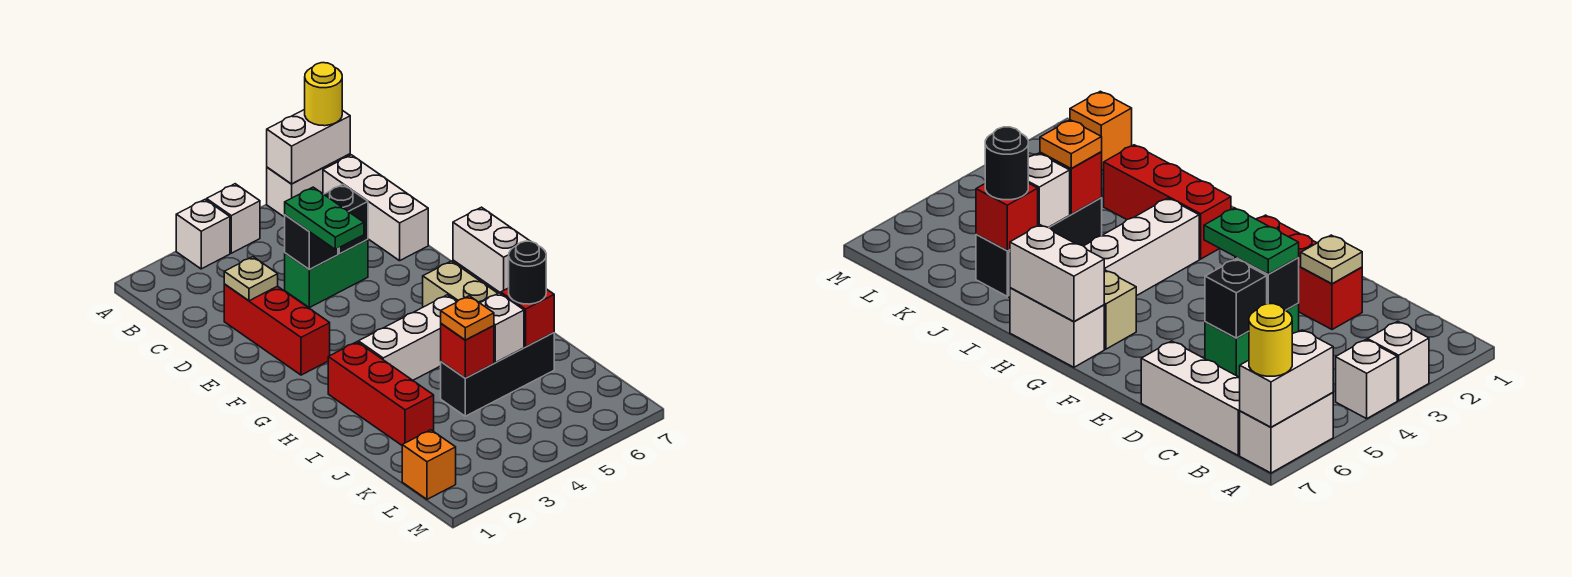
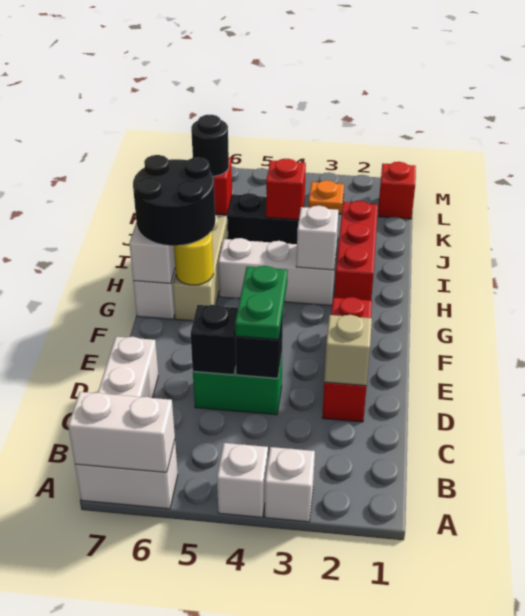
yellow round brick A7 level 3 -> yellow round brick G6 level 2
tan plate D2 level 2 -> tan brick D2 level 2
none -> black round brick G6:H7 level 3
orange plate J4 level 3 -> orange plate L3 level 1
white brick J5 level 2 -> white brick H3 level 2
orange brick L1 level 1 -> red brick L1 level 1

